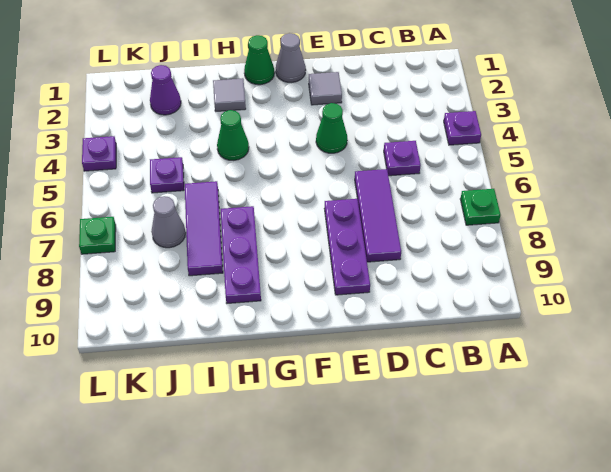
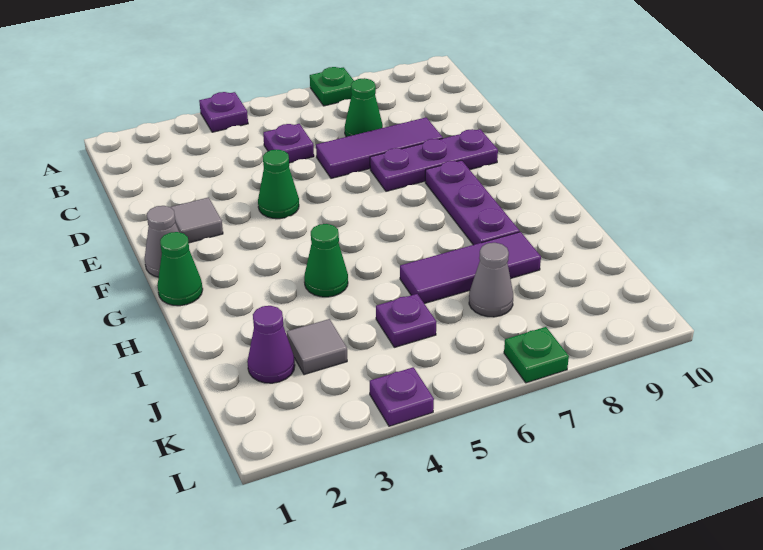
none -> green cone C7 level 1
grey tile H2 level 1 -> grey tile J3 level 1
purple plate H7:H9 level 1 -> purple plate F8:H8 level 1

